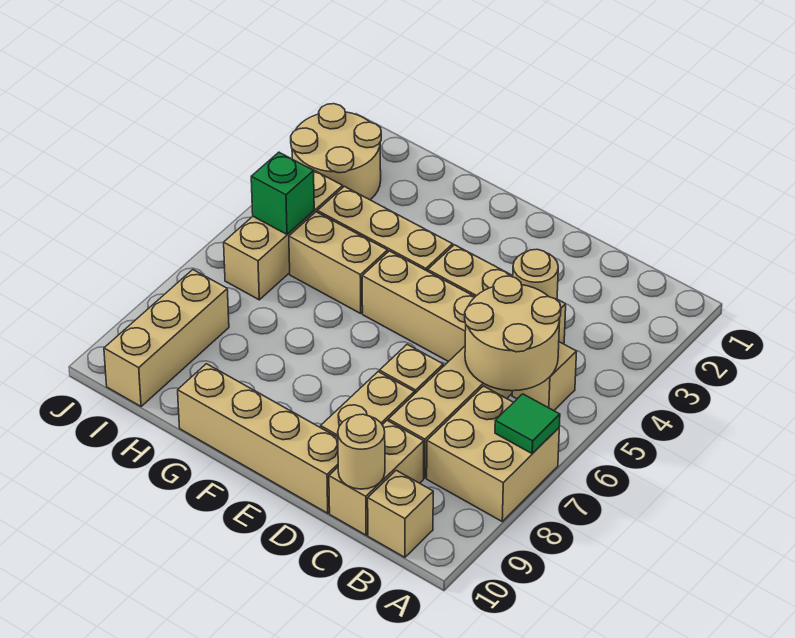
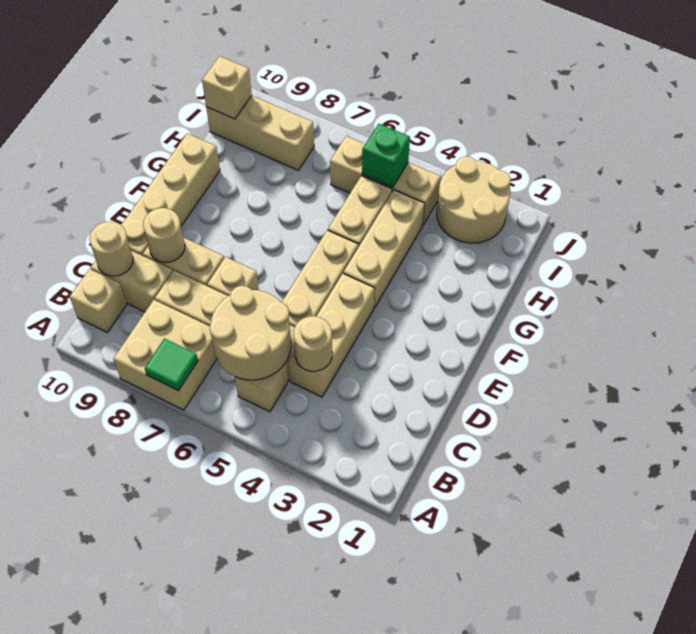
none -> tan round brick D9 level 2
none -> tan brick I10 level 2

